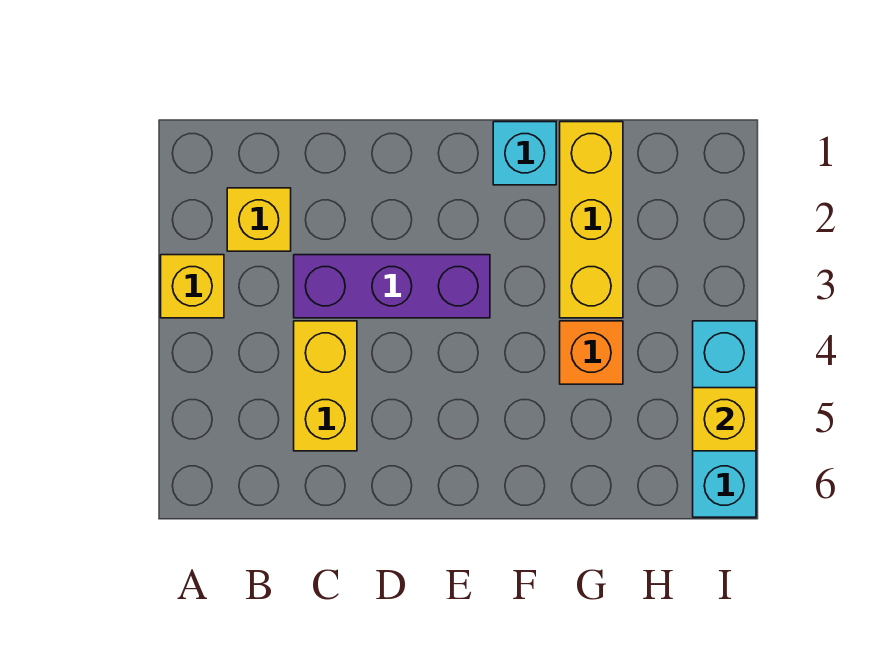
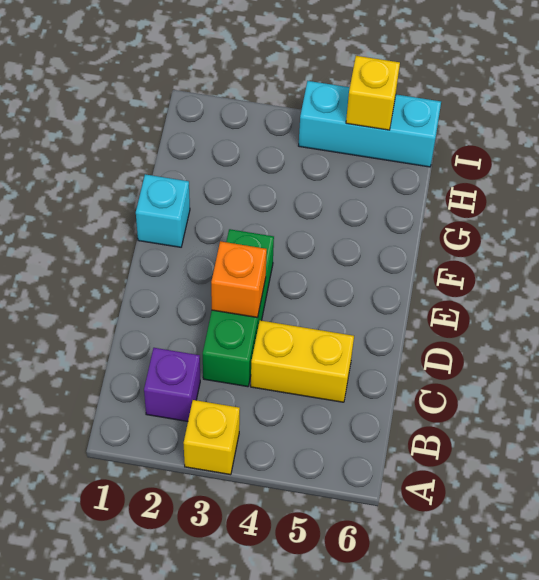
yellow brick B2 level 1 -> purple brick B2 level 1
purple brick C3:E3 level 1 -> green brick C3:E3 level 1
yellow brick G1:G3 level 1 -> none
orange brick G4 level 1 -> orange brick D3 level 2

